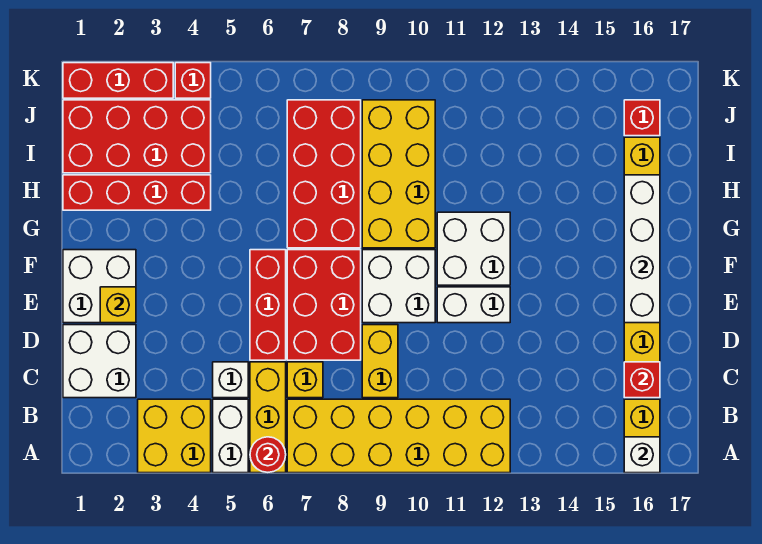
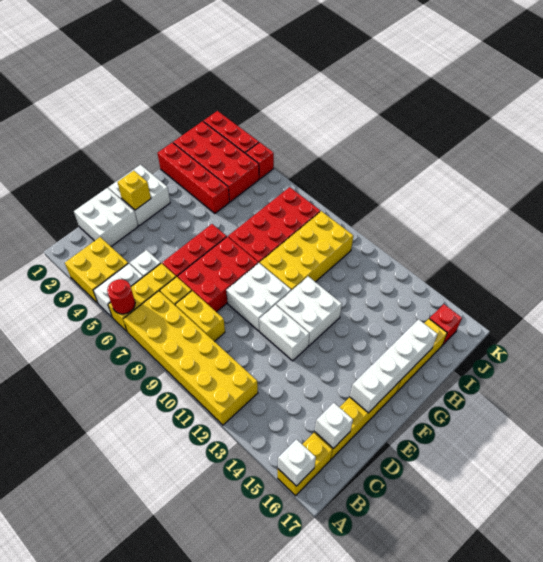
yellow brick C9:D9 level 1 -> yellow brick C8:C9 level 1
red brick C16 level 2 -> white brick C16 level 2

